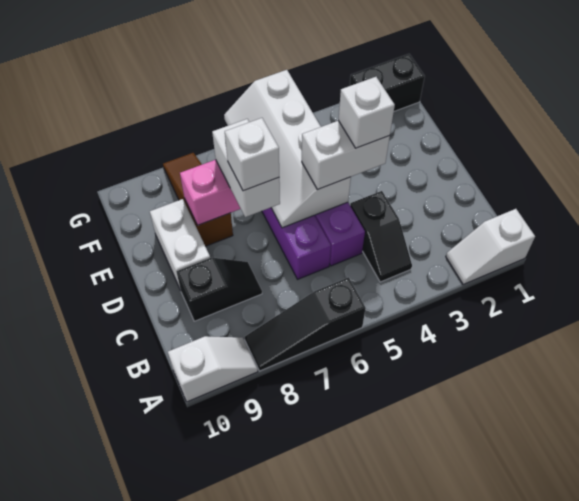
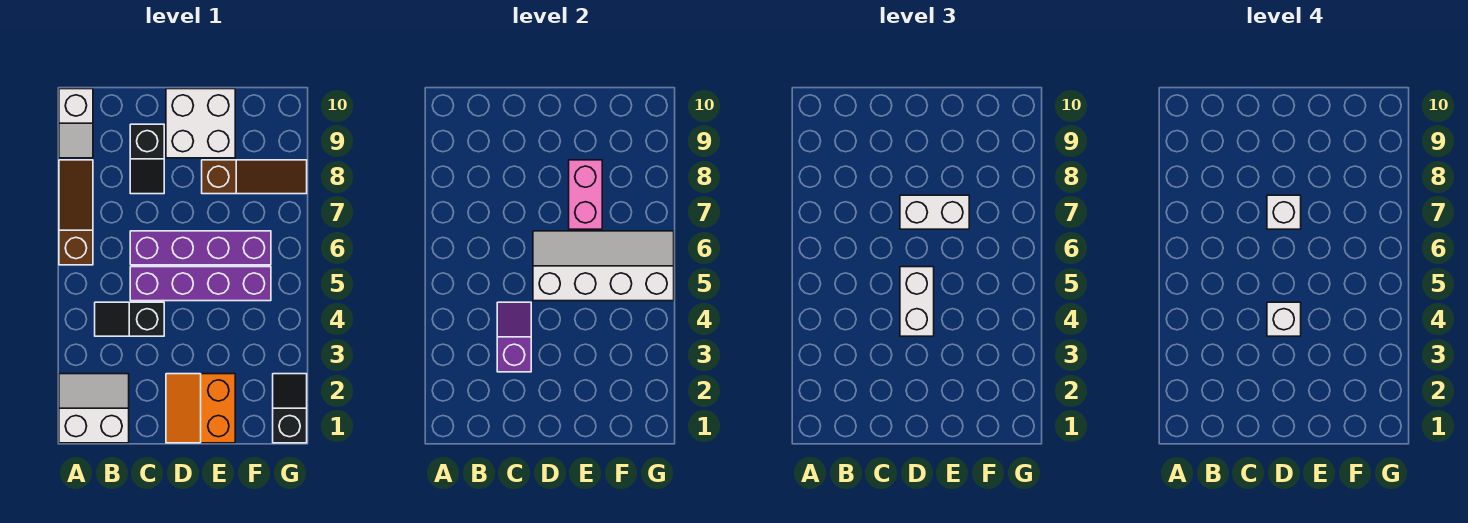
white slope A1:A2 level 1 top 1 -> white slope A1:B2 level 1 top 1
black slope A6:A8 level 1 top 6 -> brown slope A6:A8 level 1 top 6
none -> purple slope C3:C4 level 2 top 3
none -> orange slope D1:E2 level 1 top E
white brick D9:E9 level 1 -> white brick D9:E10 level 1
black brick G1:G2 level 1 -> black slope G1:G2 level 1 top 1

